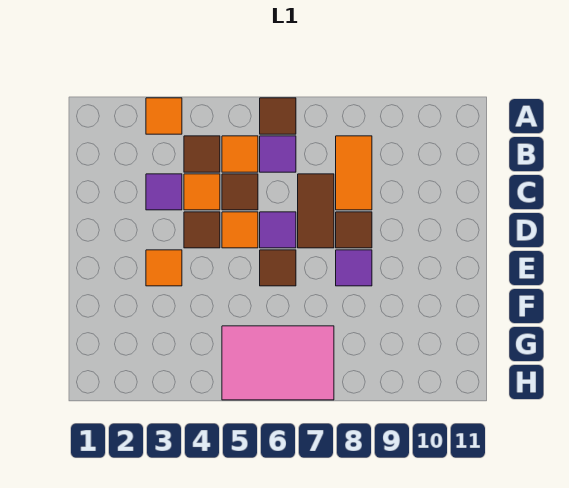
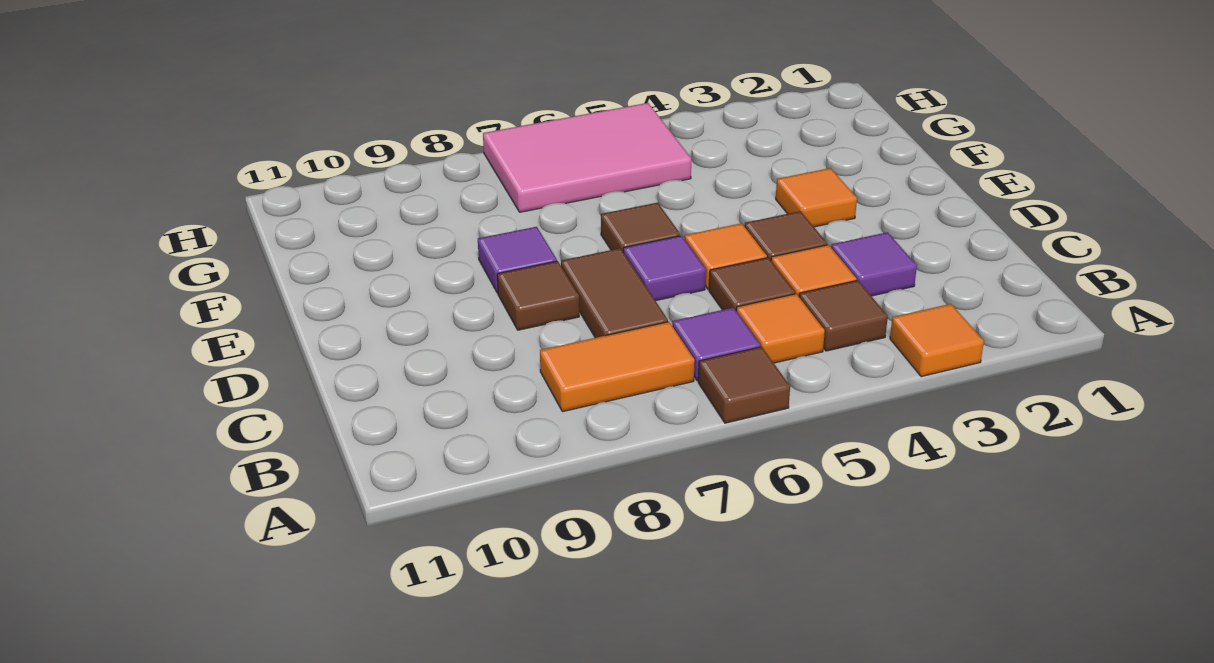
orange tile B8:C8 level 1 -> orange tile B7:B8 level 1

